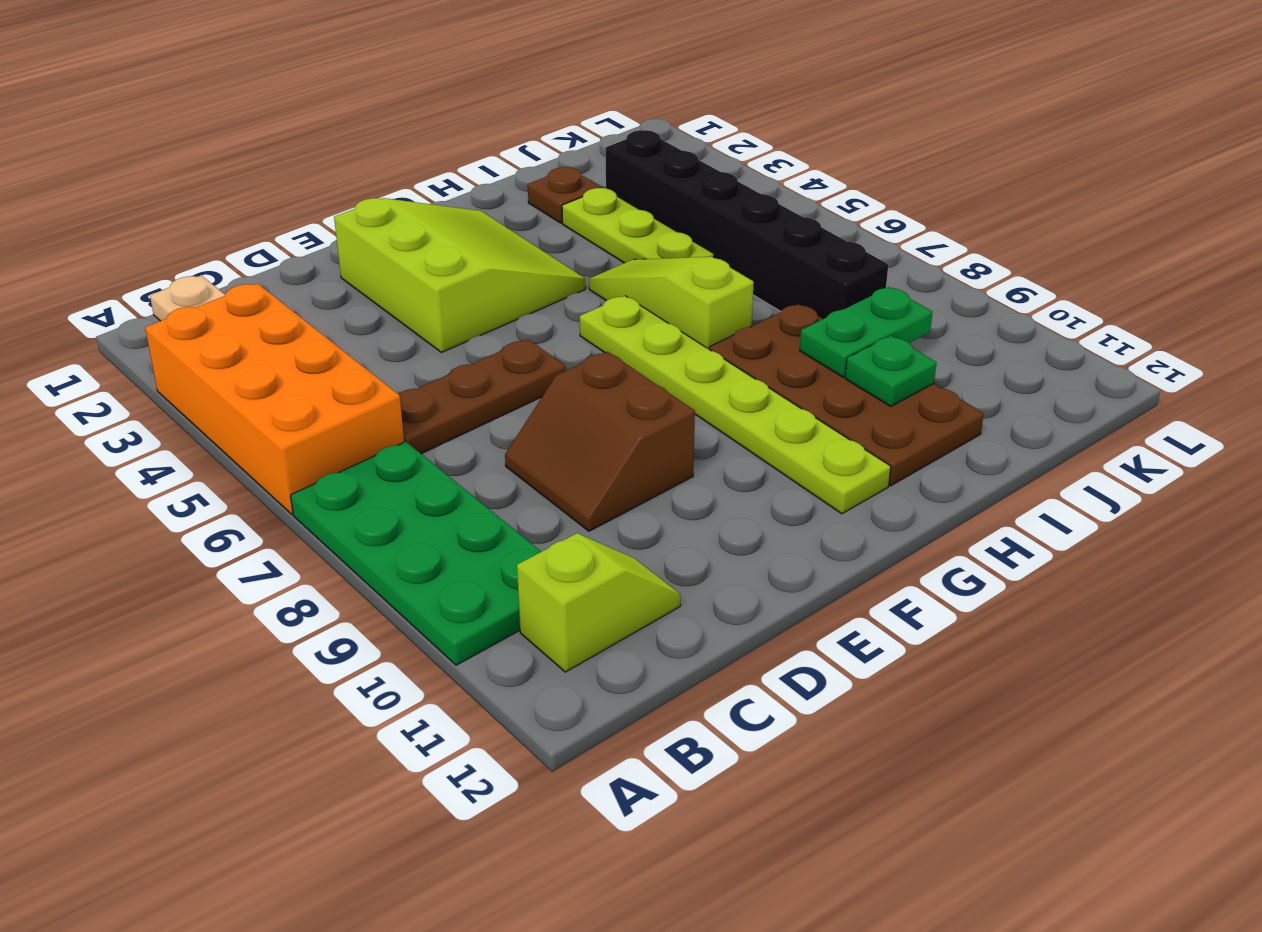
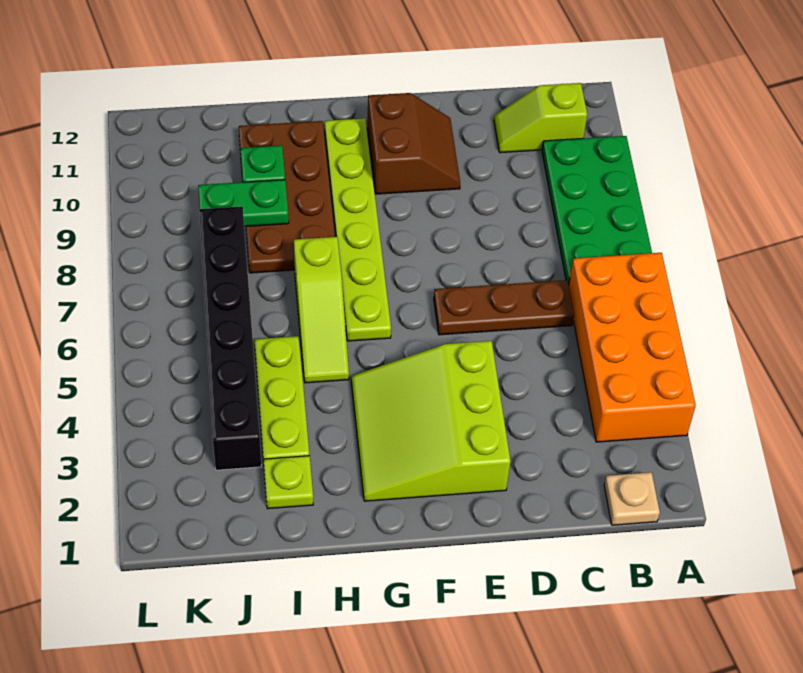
brown slope D8:E9 level 1 top E -> brown slope E10:F11 level 1 top F
brown plate I2 level 1 -> lime plate I2 level 1

